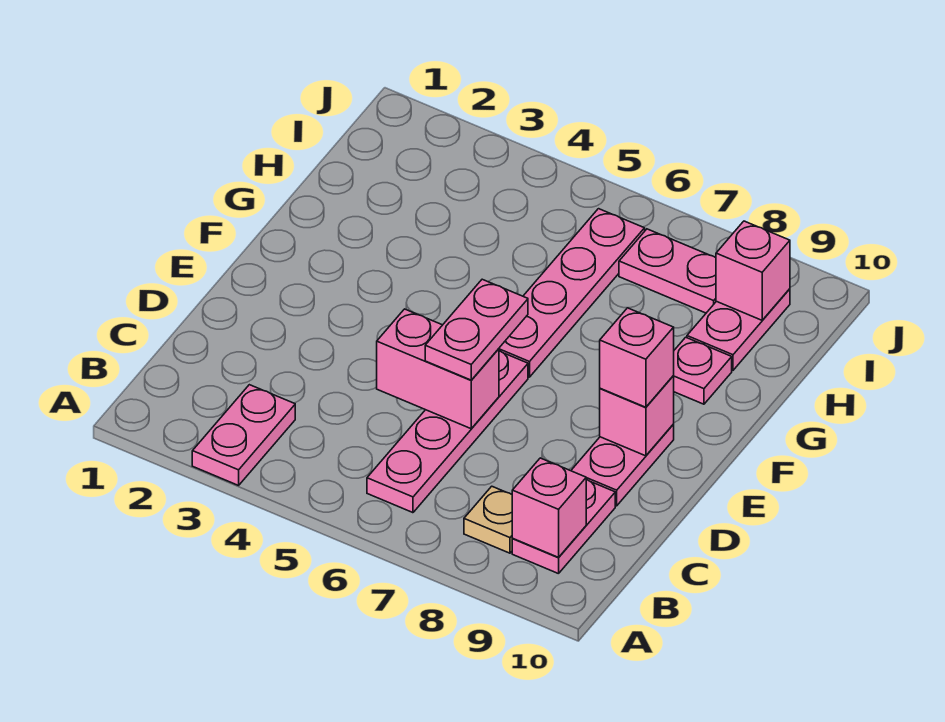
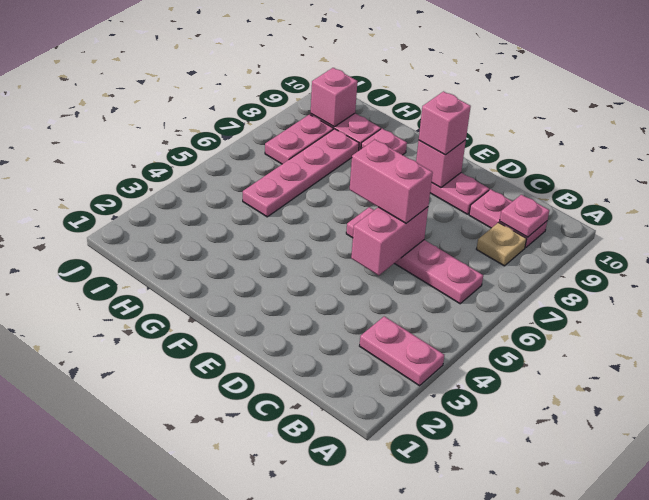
pink brick B9 level 2 -> pink plate B9 level 2
pink plate D6:E6 level 3 -> pink brick D6:E6 level 3
pink plate F6:I6 level 1 -> pink plate H5:H8 level 1

